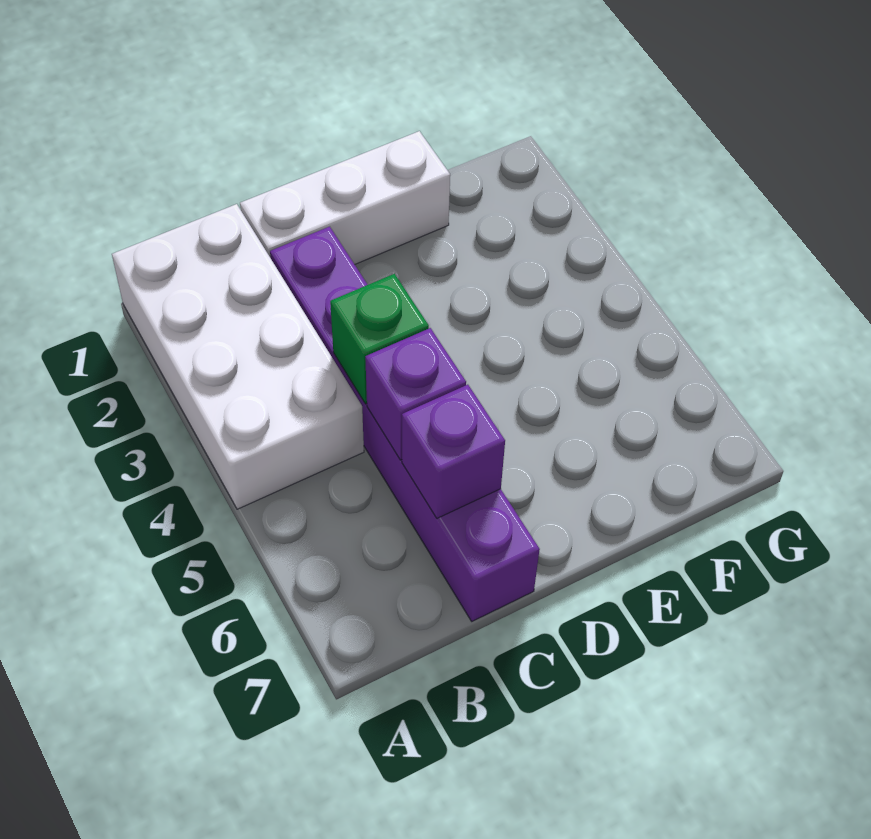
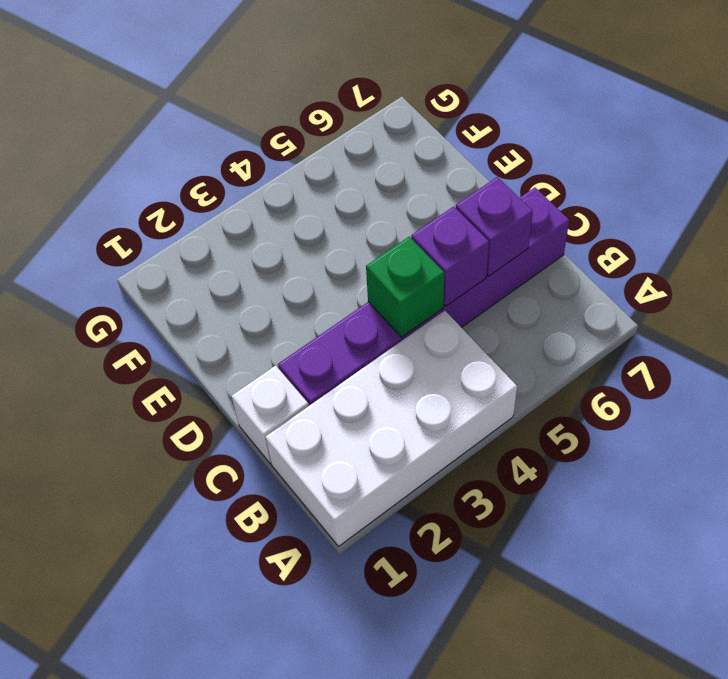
white brick C1:E1 level 1 -> white brick C1 level 1

